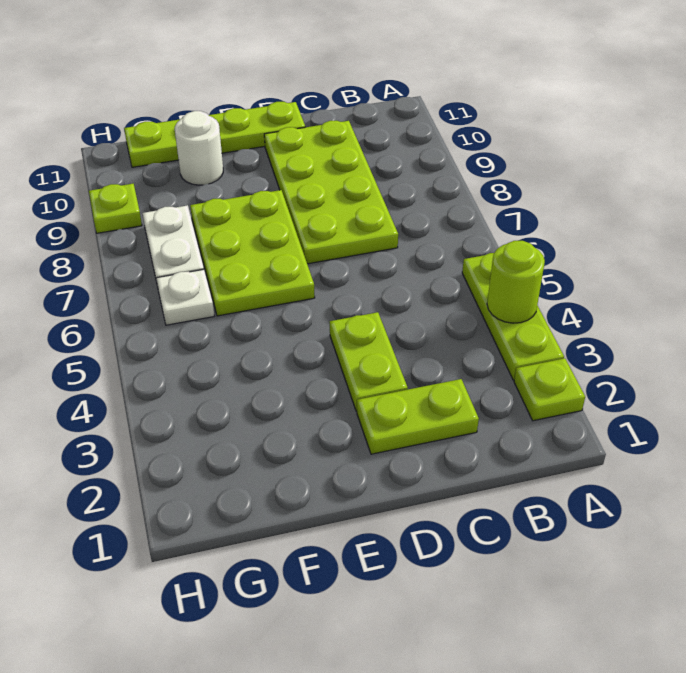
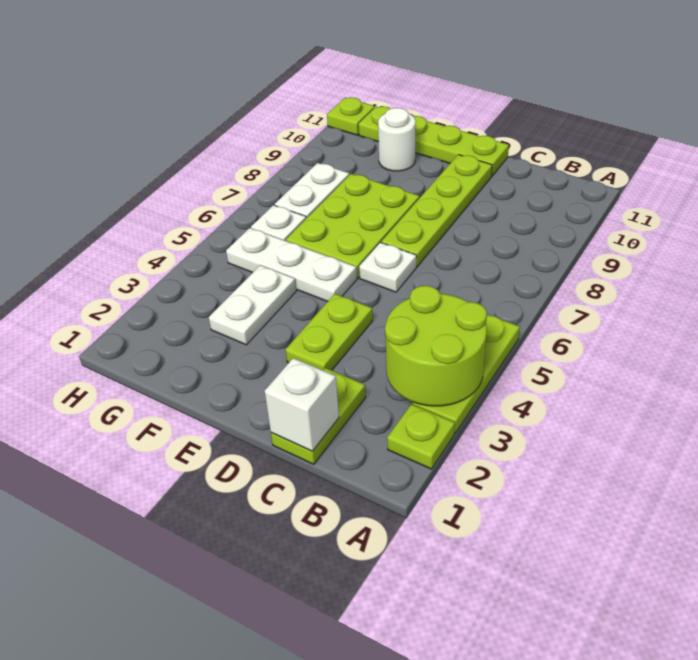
lime round brick A4 level 2 -> lime round brick A3:B4 level 2
none -> white brick C1 level 2
lime plate C2:D2 level 1 -> lime plate C1:C2 level 1
lime plate C7:D10 level 1 -> lime plate D7:D10 level 1
none -> white plate D6 level 1
none -> white plate E5:G5 level 1
none -> white plate F3:F4 level 1
lime plate H9 level 1 -> lime plate H11 level 1

